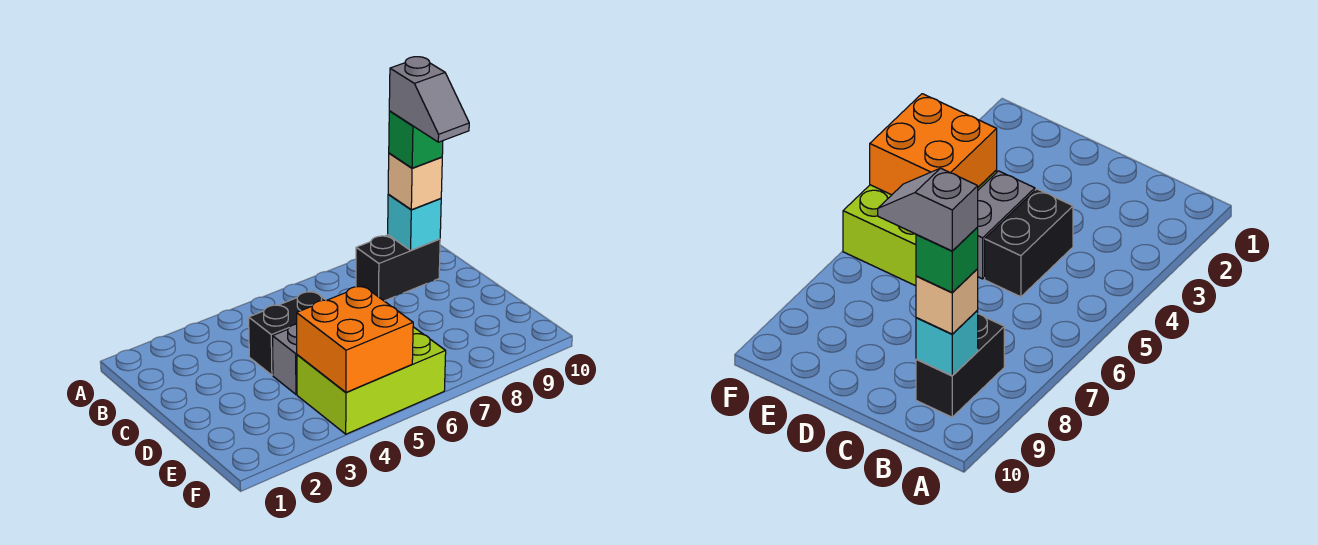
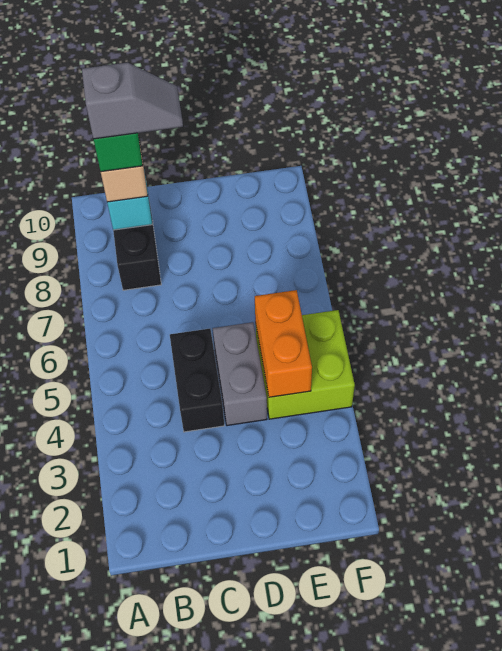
lime brick E4:F6 level 1 -> lime brick E4:F5 level 1
orange brick E4:F5 level 2 -> orange brick E4:E5 level 2

